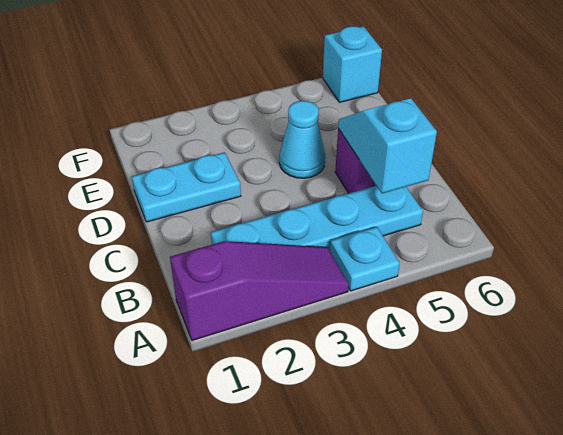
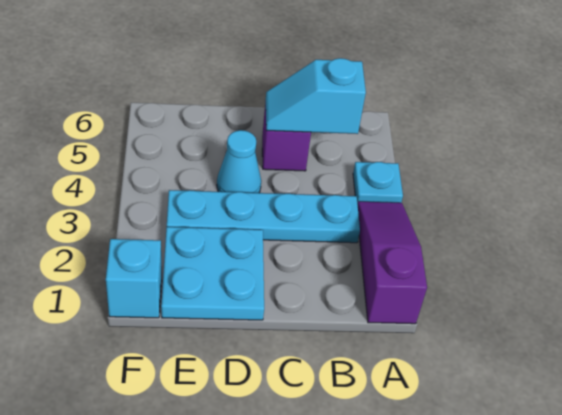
cyan plate B2:B5 level 1 -> cyan plate B3:E3 level 1
cyan plate D1:D2 level 1 -> cyan plate D1:E2 level 1
cyan brick F6 level 1 -> cyan brick F1 level 1

